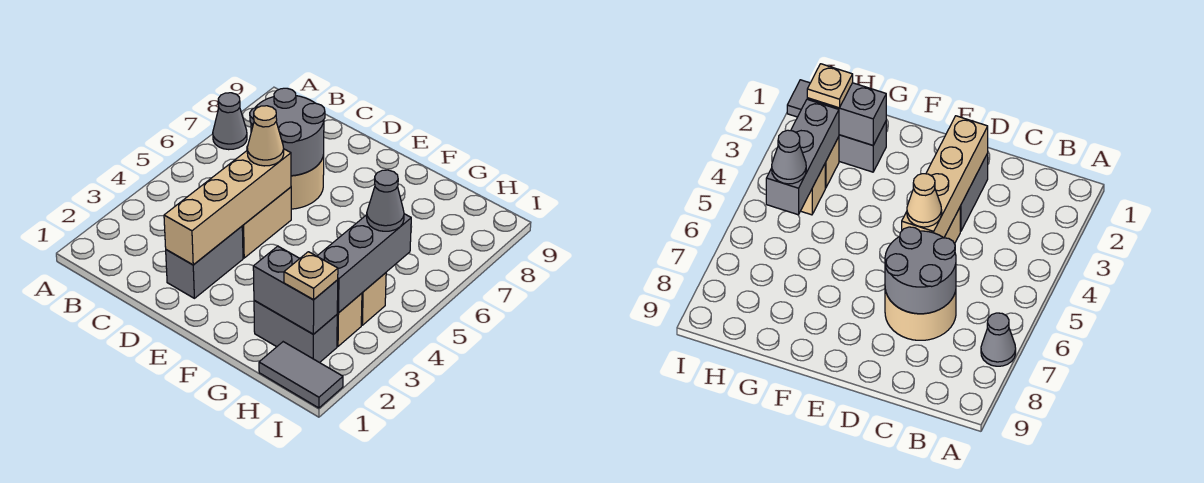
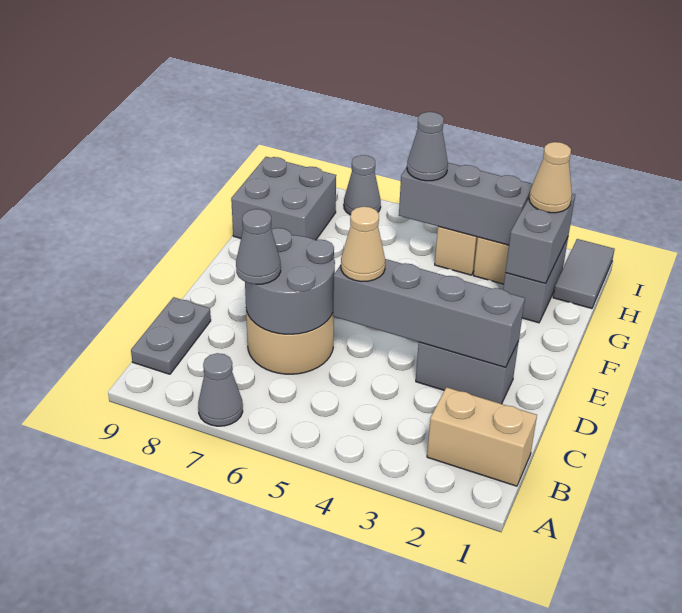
none -> grey plate B9:C9 level 1
none -> grey cone C7 level 3
tan brick D2:D5 level 2 -> grey brick D2:D5 level 2
tan brick D4:D5 level 1 -> tan brick B1:B2 level 1
none -> grey brick G8:H9 level 1
tan plate H2 level 3 -> tan cone H2 level 3
none -> grey cone I7 level 1

